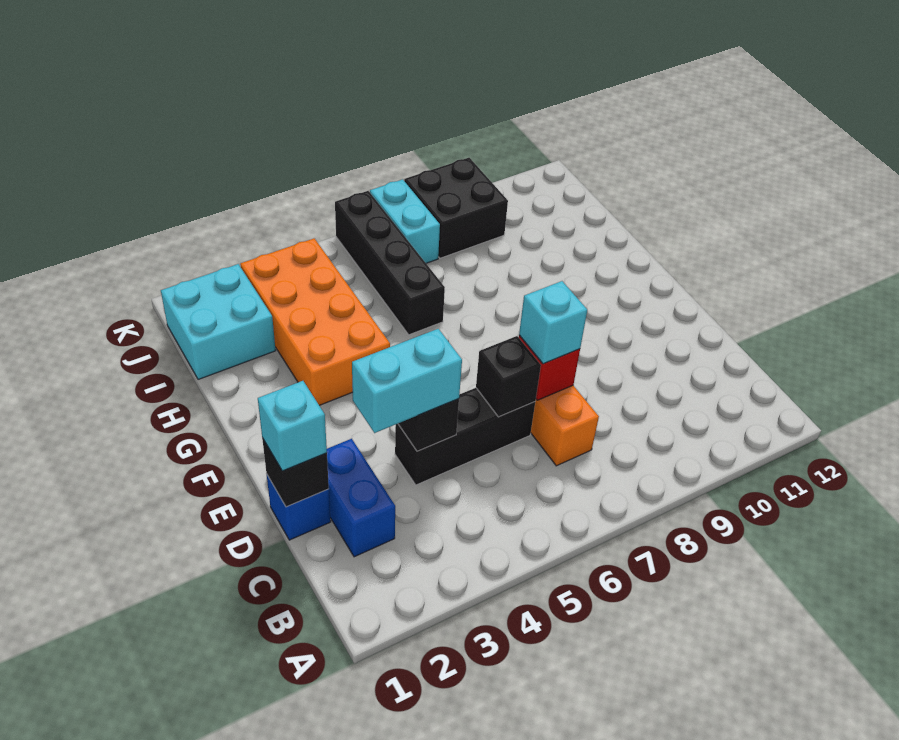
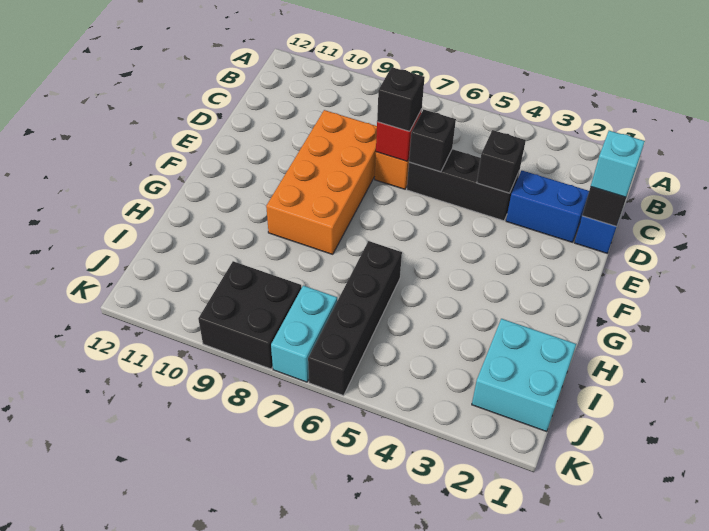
blue brick C2:D2 level 1 -> blue brick D2:D3 level 1
cyan brick D3:D4 level 3 -> none
cyan brick D7 level 3 -> black brick D7 level 3
orange brick G3:J4 level 1 -> orange brick D8:G9 level 1

